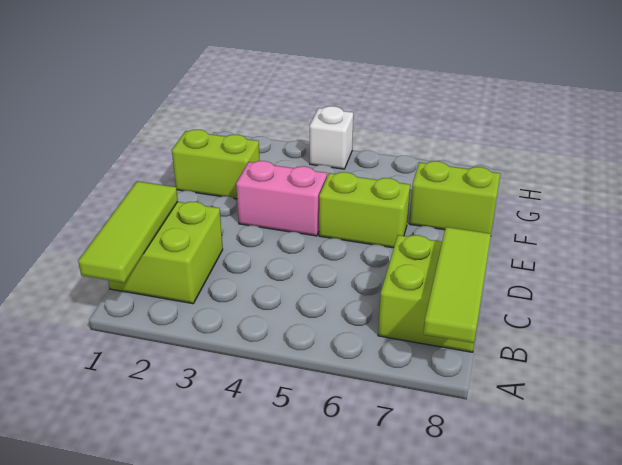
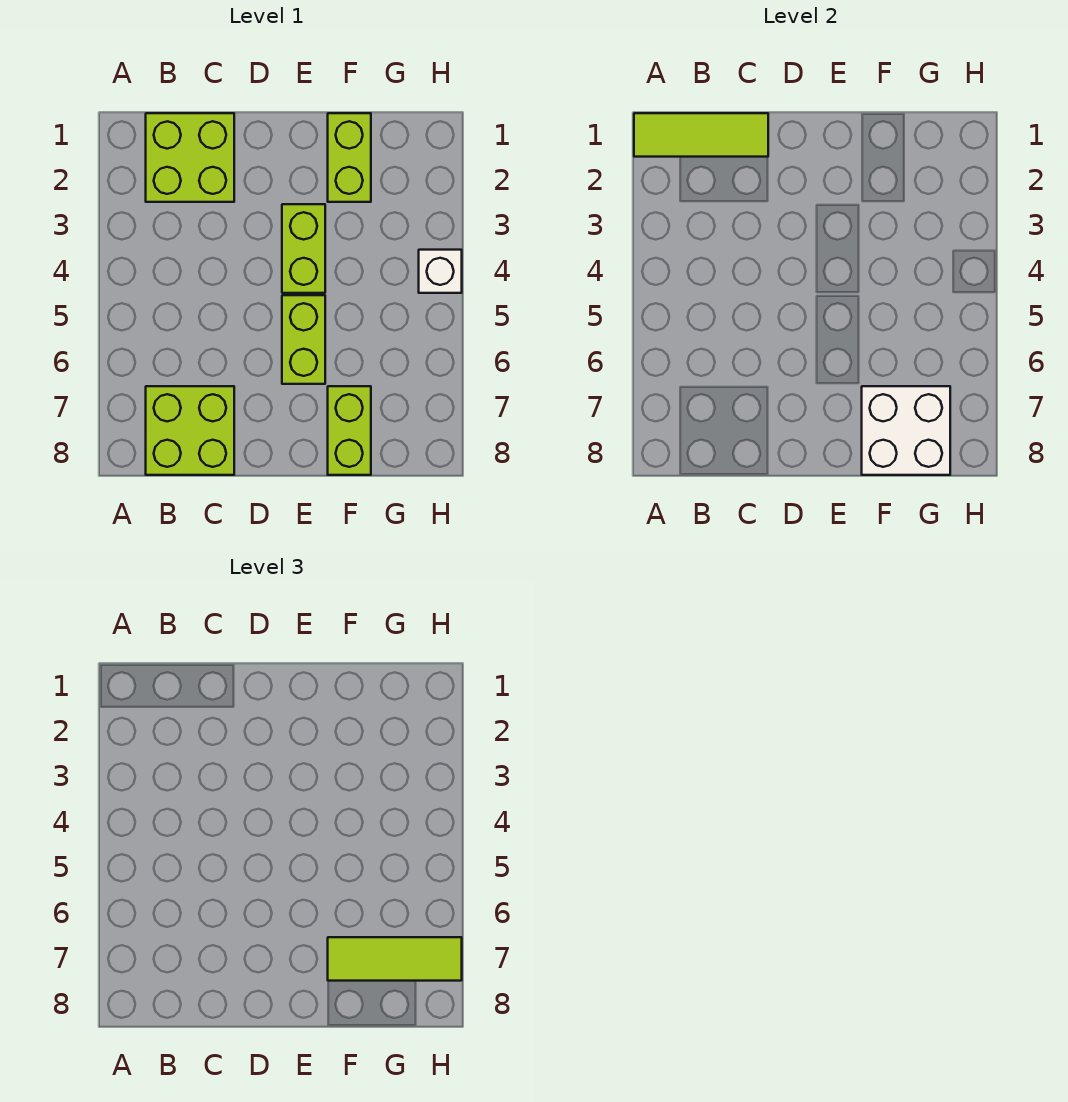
lime tile A8:C8 level 2 -> lime tile F7:H7 level 3
pink brick E3:E4 level 1 -> lime brick E3:E4 level 1
none -> white brick F7:G8 level 2

